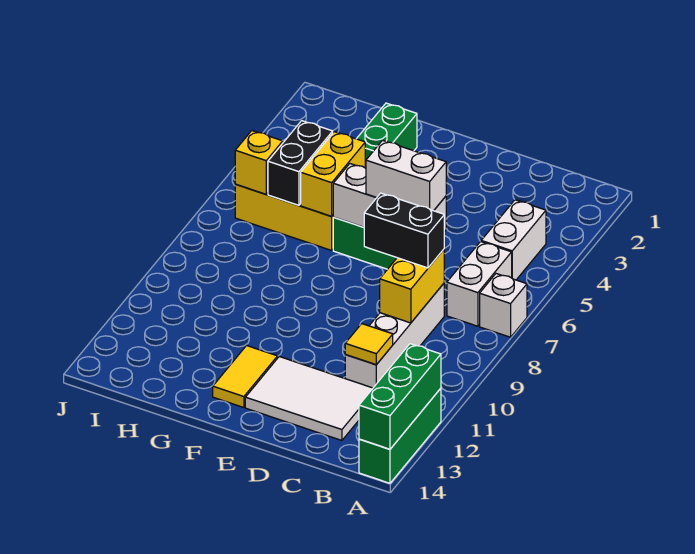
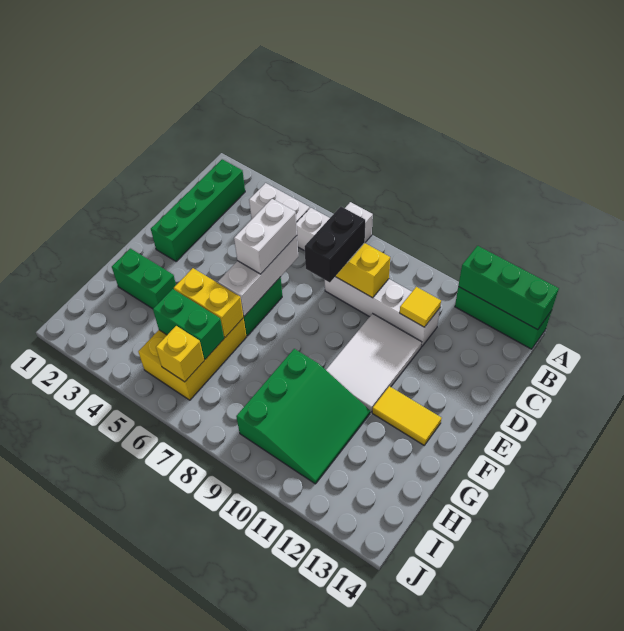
none -> green brick B2:E2 level 1
white tile C12:E13 level 1 -> white tile D10:F11 level 1
none -> green slope G9:I11 level 1 top 9
black brick H5:H6 level 2 -> green brick H5:H6 level 2

